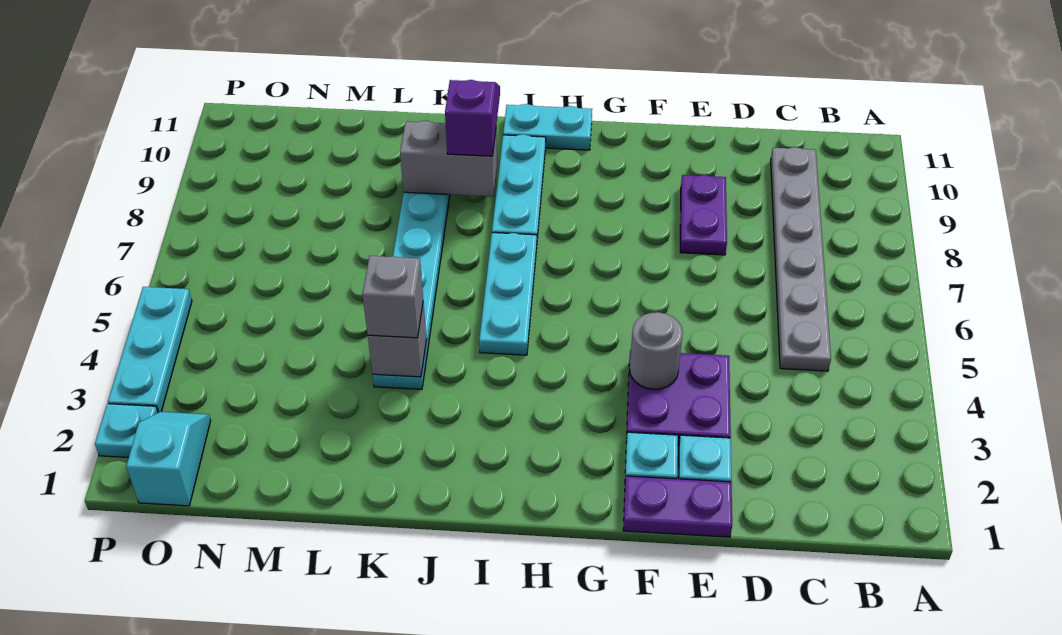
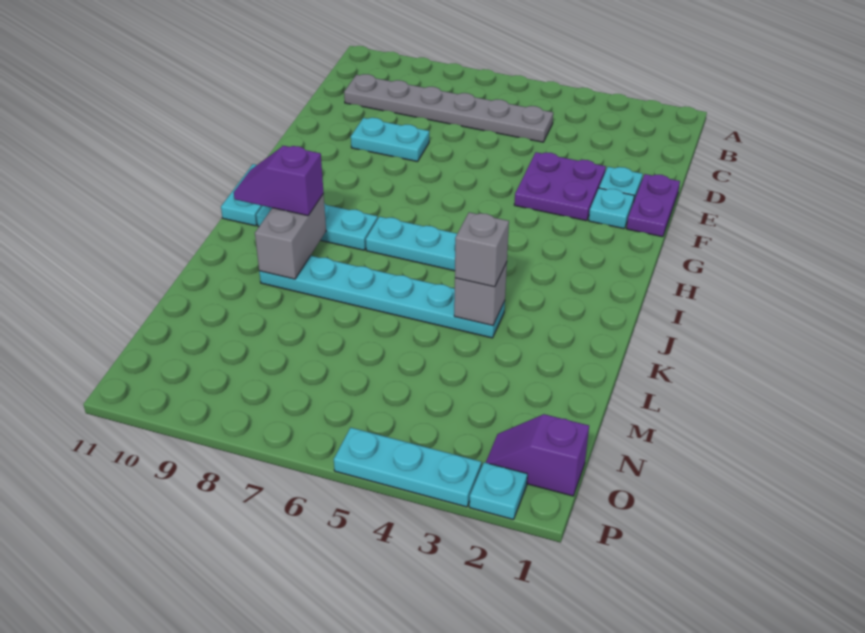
purple plate E8:E9 level 1 -> cyan plate E8:E9 level 1
grey round brick F4 level 2 -> none
cyan slope O1:O2 level 1 top 1 -> purple slope O1:O2 level 1 top 1

